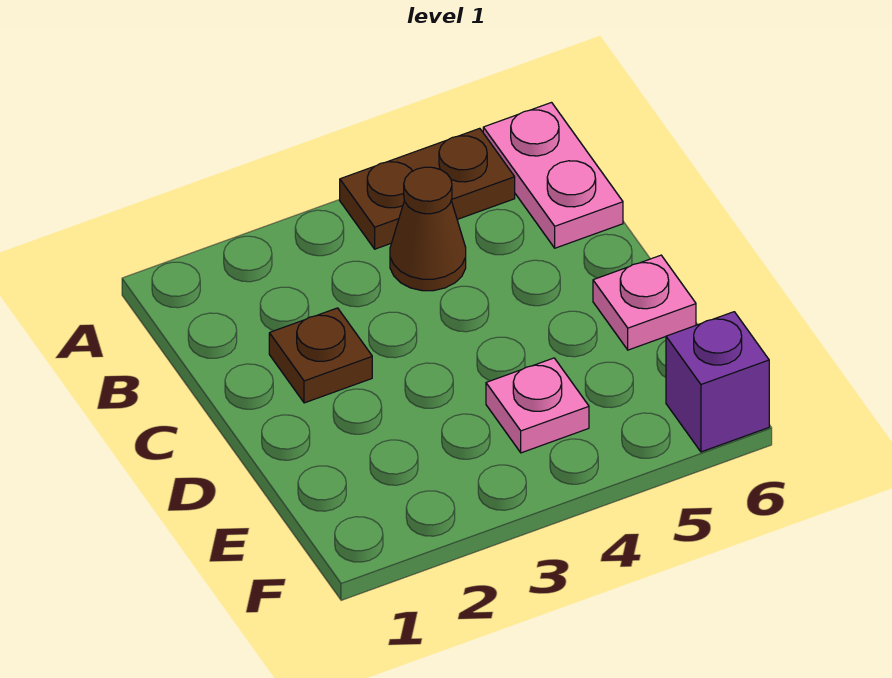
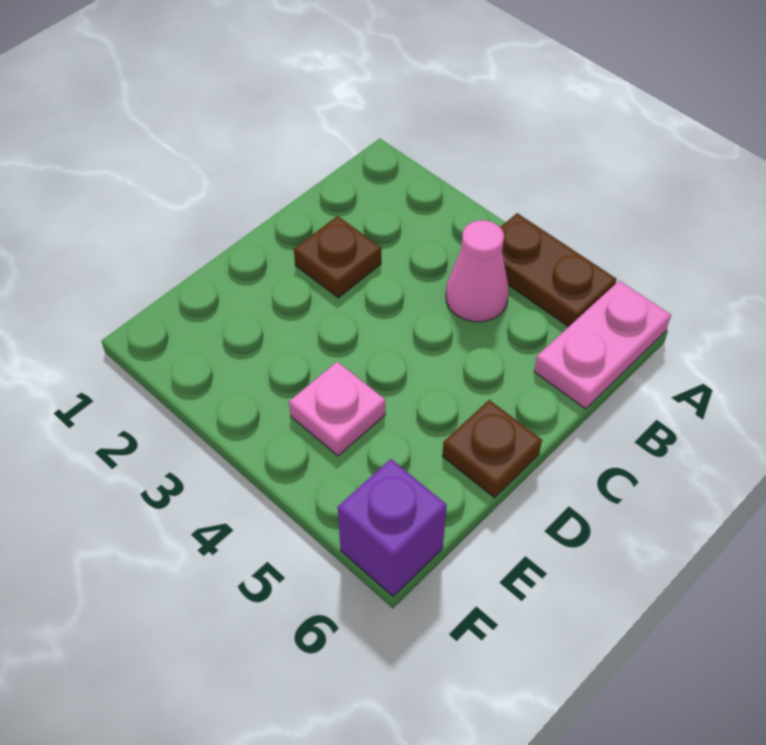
brown cone B4 level 1 -> pink cone B4 level 1
pink plate D6 level 1 -> brown plate D6 level 1

